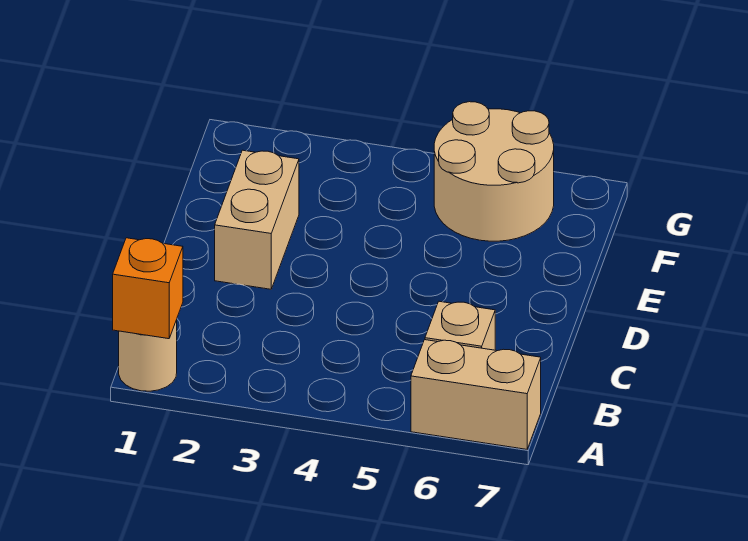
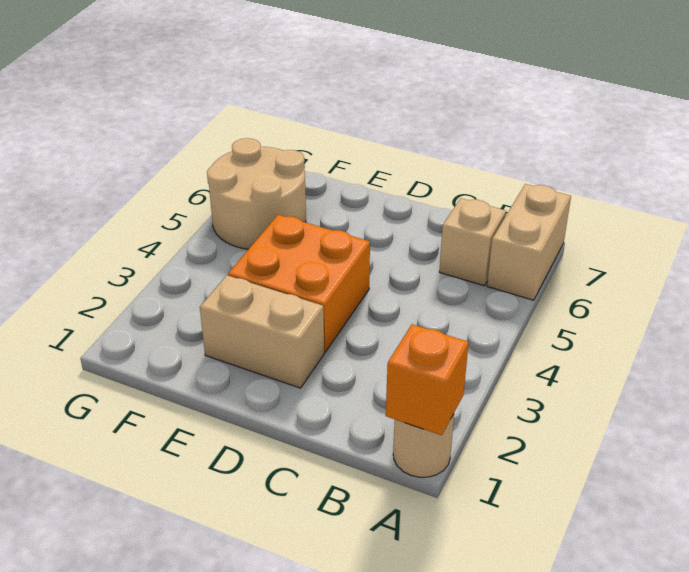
none -> orange brick D3:E4 level 1

